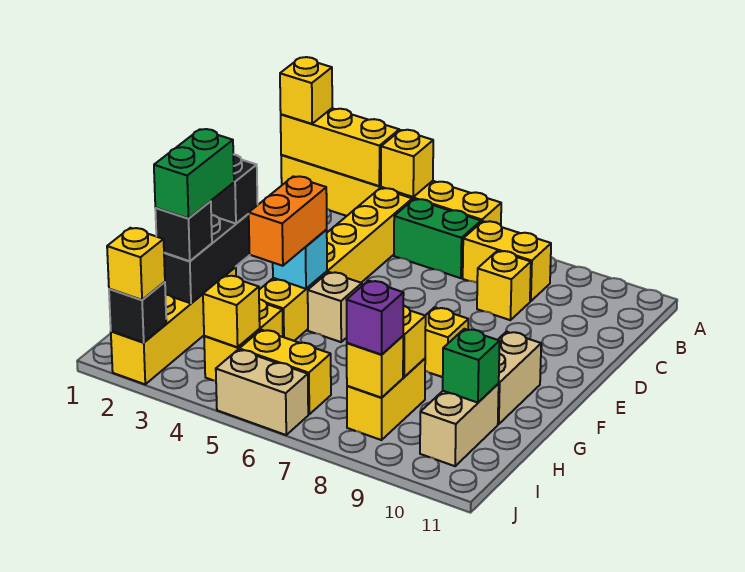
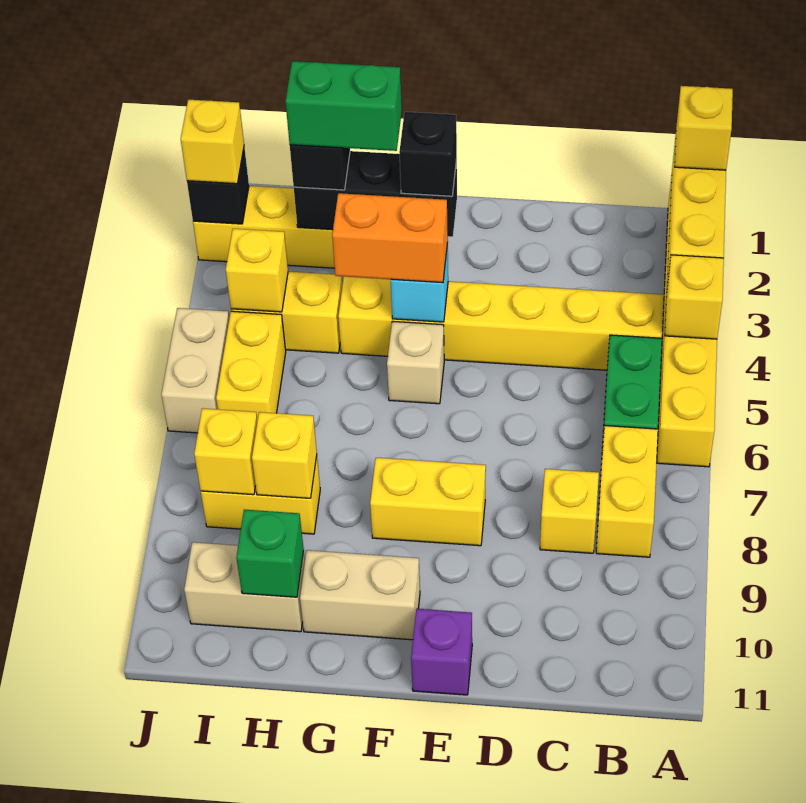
yellow brick F8 level 1 -> yellow brick E8:F8 level 1
purple brick I8 level 3 -> purple brick E11 level 1

